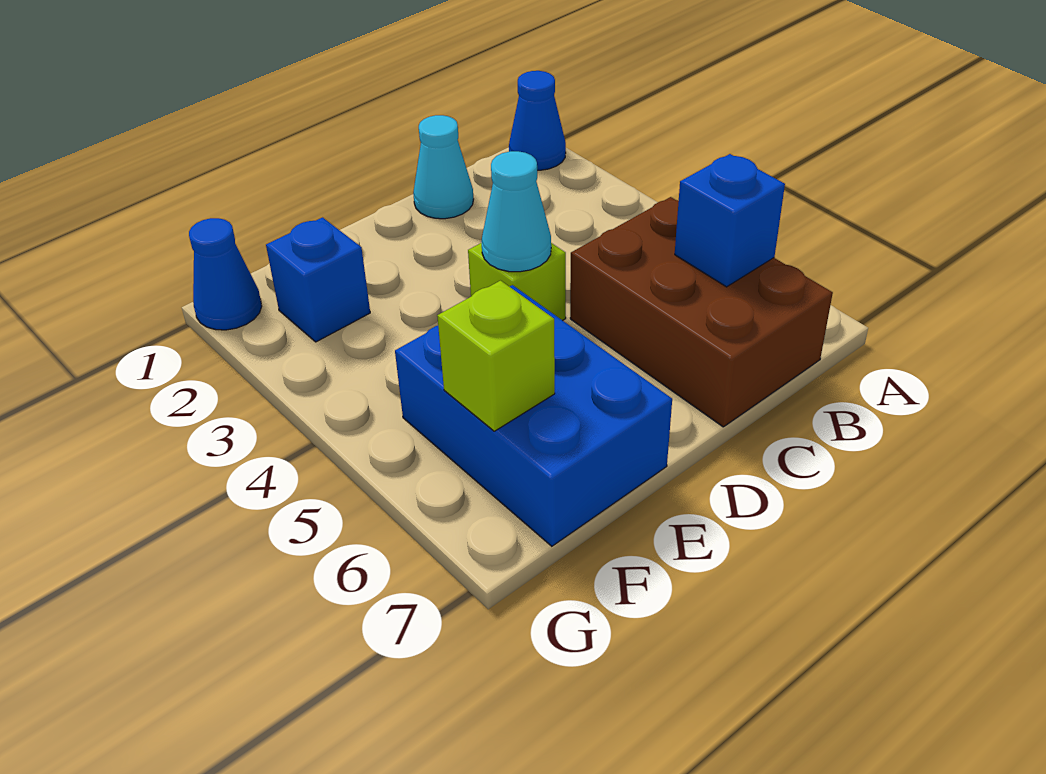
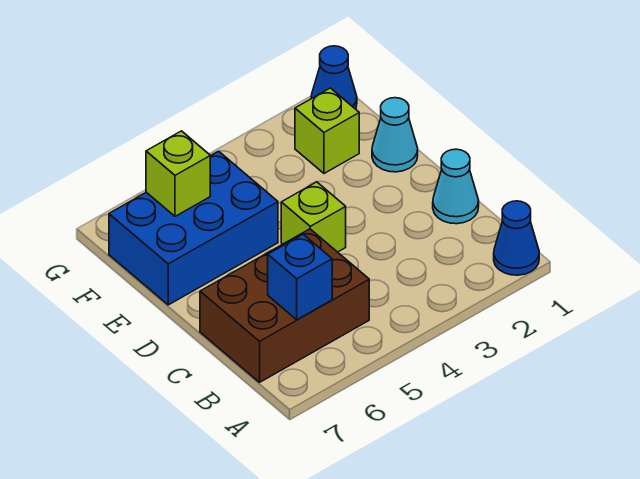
cyan cone D4 level 2 -> cyan cone E1 level 1
blue brick F2 level 1 -> lime brick F2 level 1

